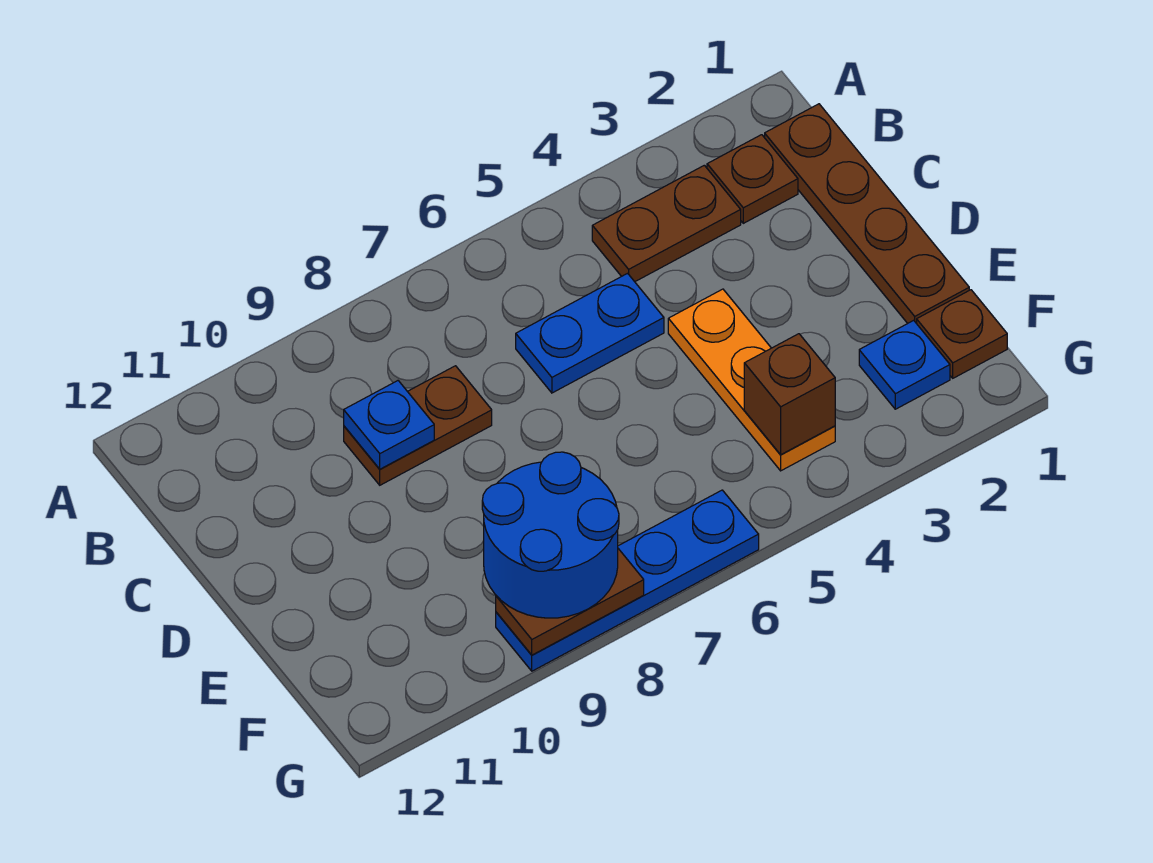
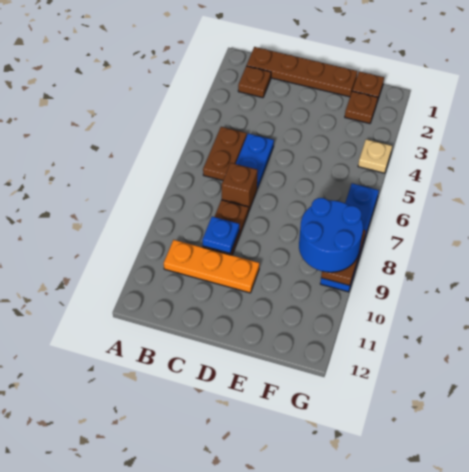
brown plate B3:B4 level 1 -> brown plate B5:B6 level 1
orange plate D4:F4 level 1 -> orange plate B10:D10 level 1
blue plate F2 level 1 -> brown plate F2 level 1
brown brick F4 level 2 -> brown brick C7 level 1
none -> tan plate G4 level 1

